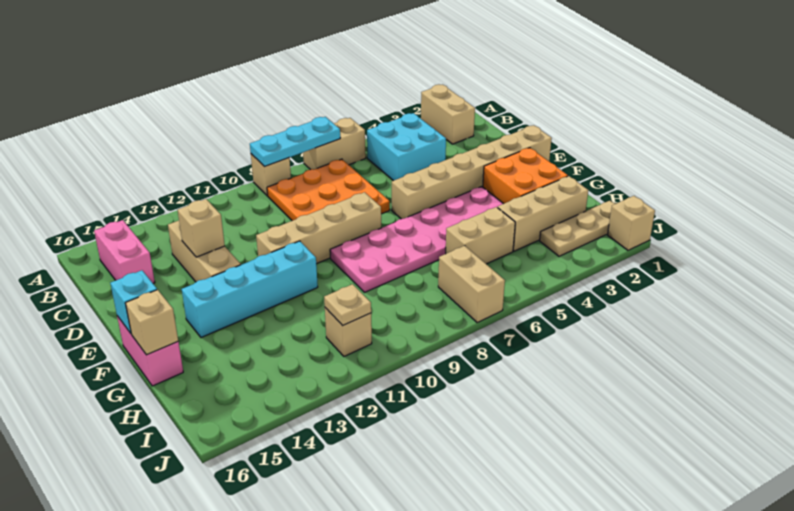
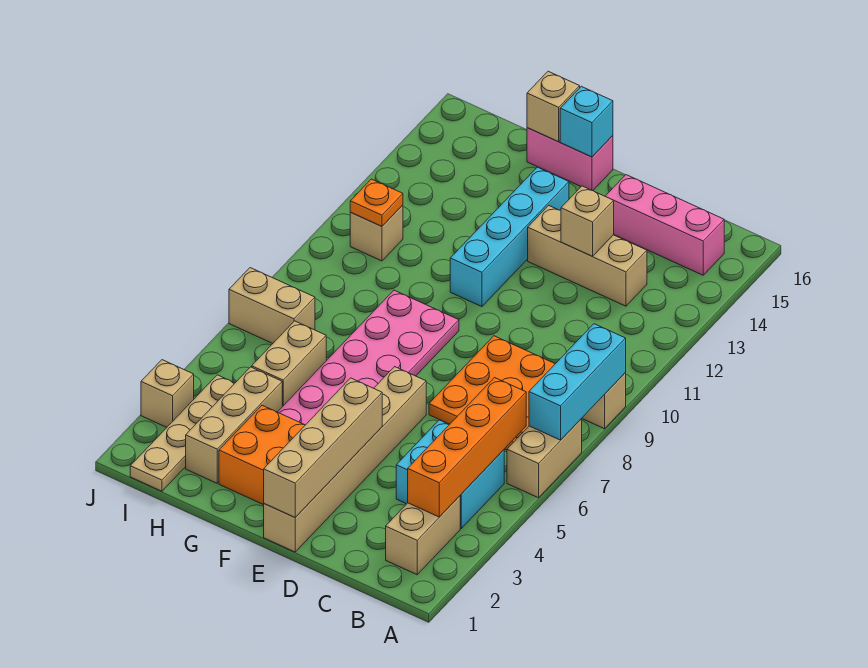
tan brick A2:B2 level 1 -> tan brick B2:B3 level 1
cyan plate A7:A9 level 2 -> cyan brick A7:A9 level 2
none -> orange brick B3:B6 level 2
pink brick B15:C15 level 1 -> pink brick B15:D15 level 1
tan brick E8:E11 level 1 -> tan brick E1:E4 level 2
tan plate I1:I3 level 1 -> tan plate I1:I4 level 1
tan plate I11 level 2 -> orange plate I11 level 2
tan brick J1 level 1 -> tan brick J3 level 1

